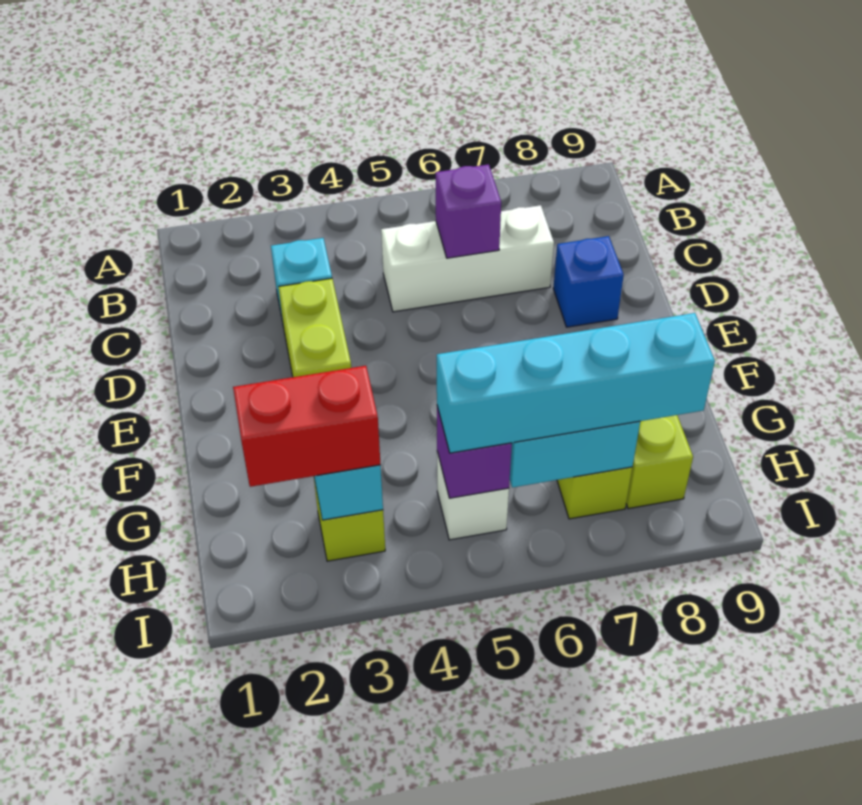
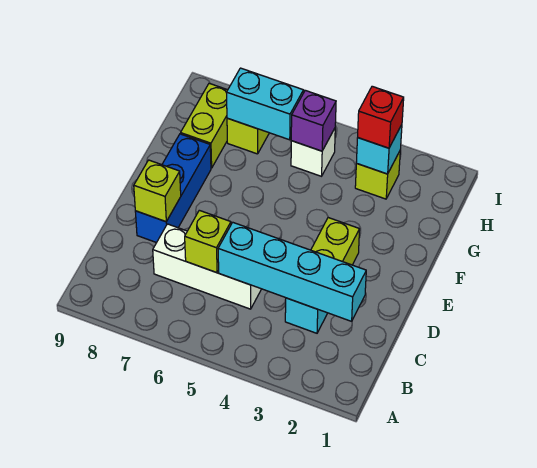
purple brick C6 level 2 -> lime brick C6 level 2
blue brick D8 level 1 -> blue brick D8:F8 level 1
none -> lime brick D8 level 2
red brick H2:H3 level 3 -> red brick H3 level 3
cyan brick H5:H8 level 3 -> cyan brick C2:C5 level 2

